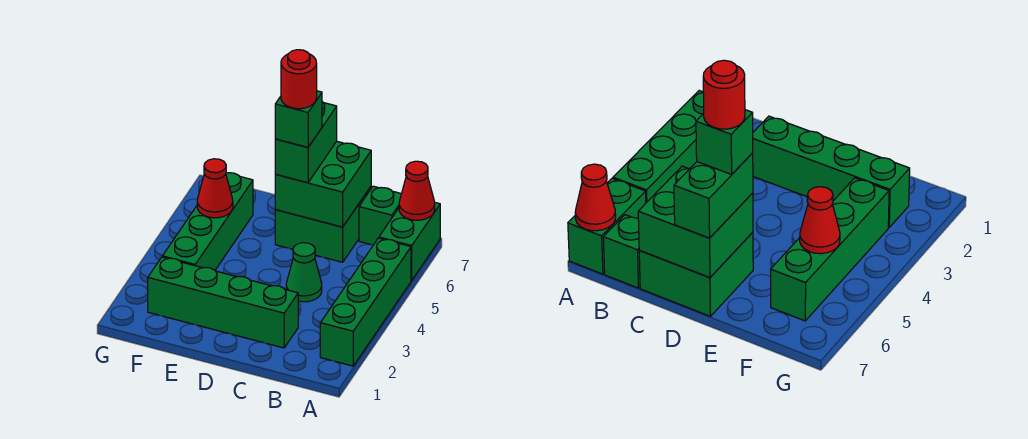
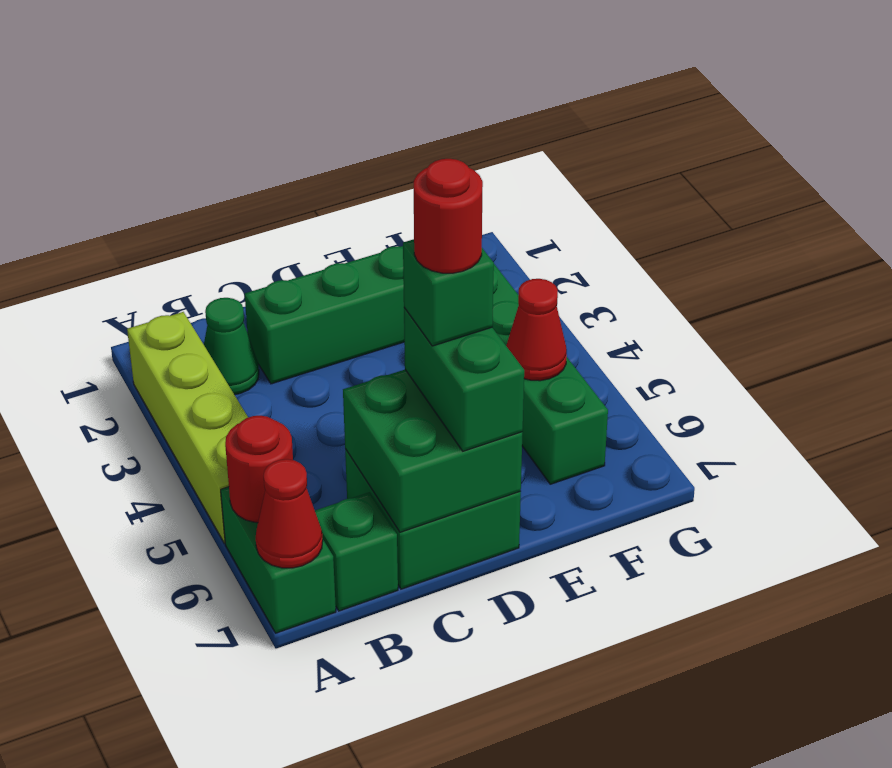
green brick A2:A5 level 1 -> lime brick A2:A5 level 1
none -> red round brick A6 level 2
green cone C4 level 1 -> green cone B2 level 1

